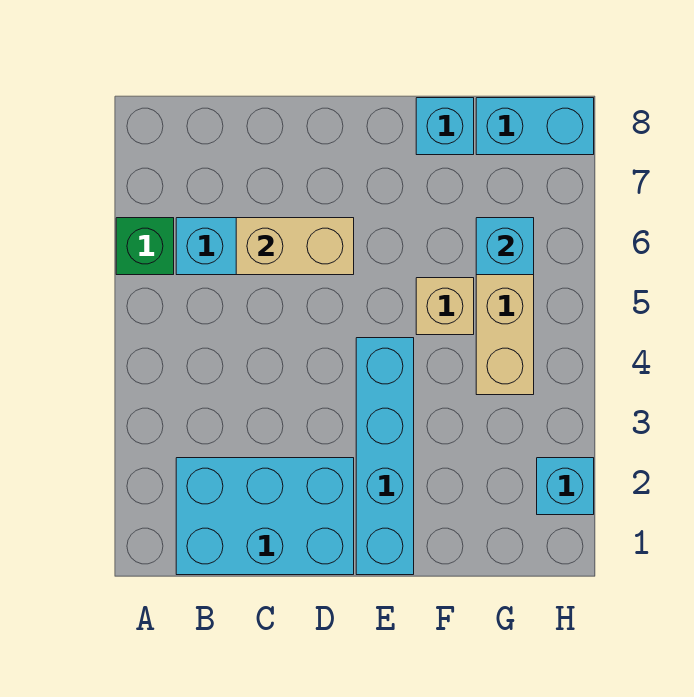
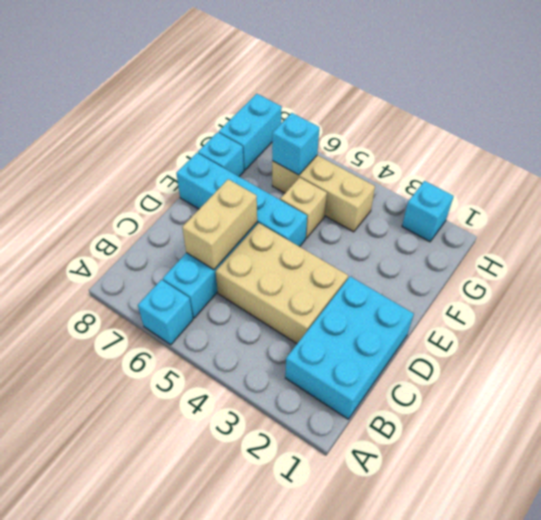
green brick A6 level 1 -> cyan brick A6 level 1
none -> tan brick C3:D5 level 1
cyan brick E1:E4 level 1 -> cyan brick E5:E8 level 1

